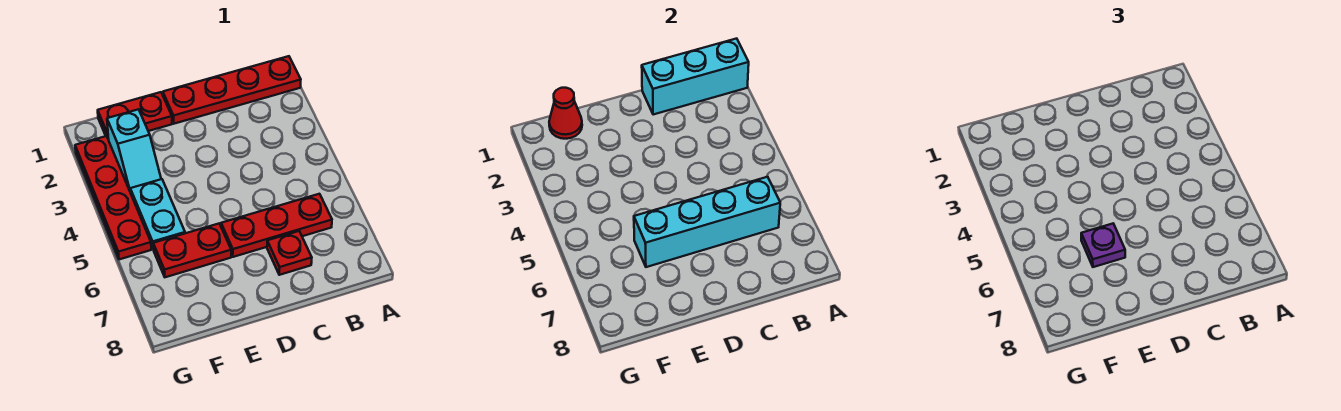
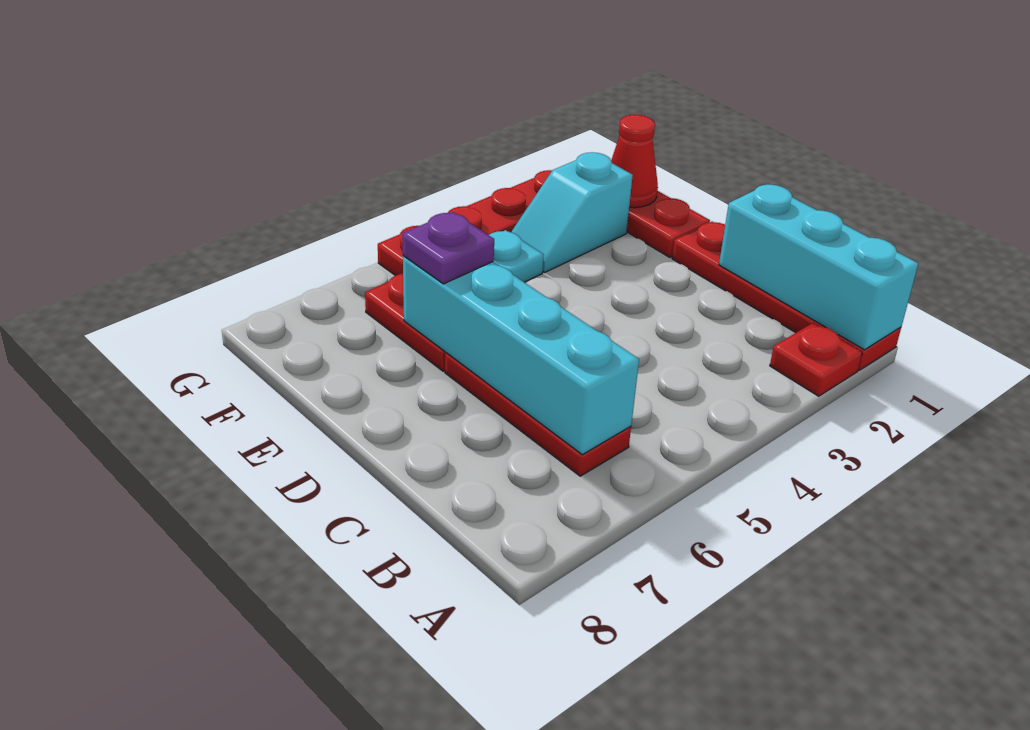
red plate C7 level 1 -> red plate A2 level 1

